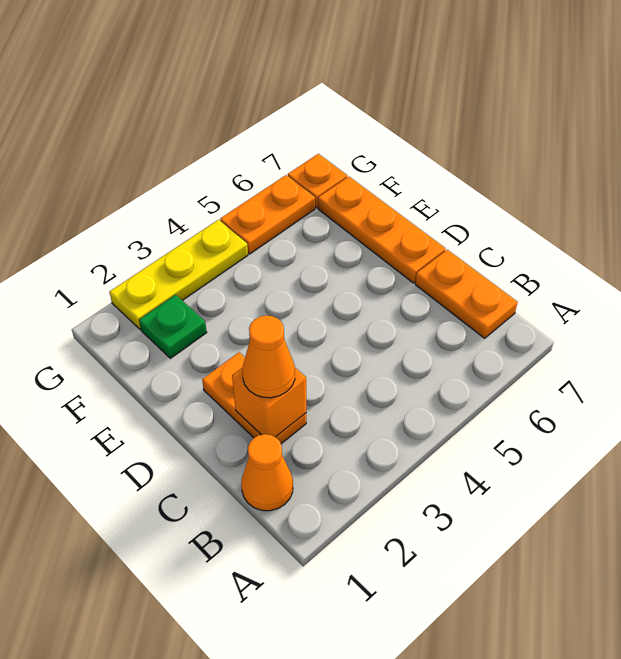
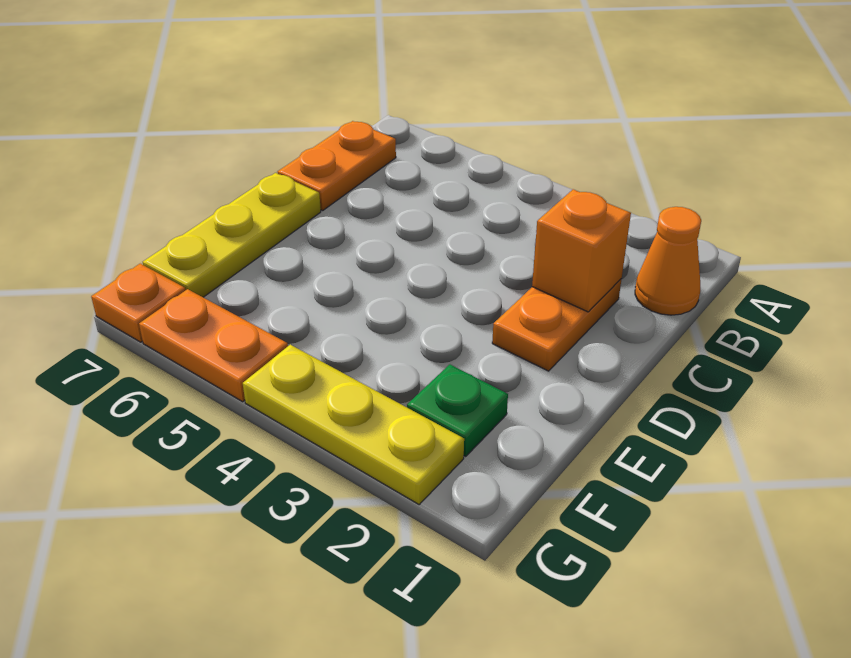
orange cone C2 level 3 -> none
orange plate D7:F7 level 1 -> yellow plate D7:F7 level 1

